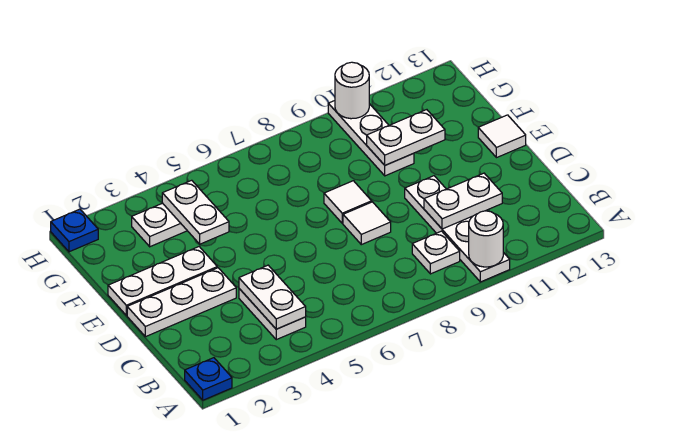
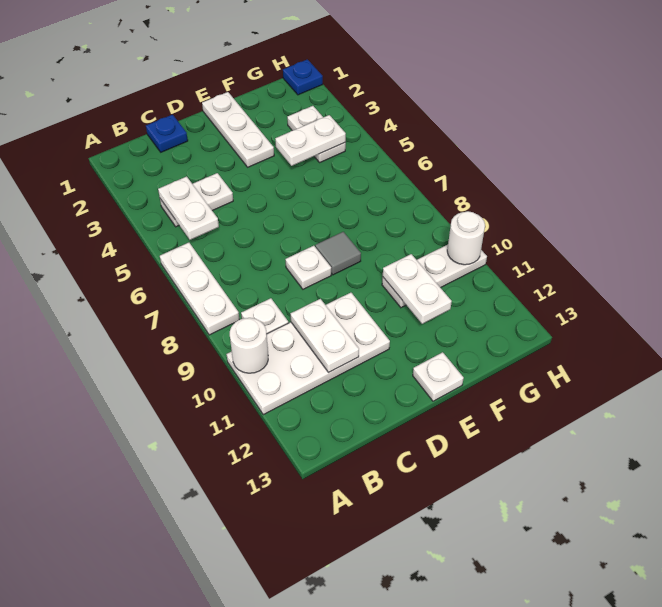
blue plate A1 level 1 -> blue plate C1 level 1
white plate A10:D10 level 1 -> white plate A10:D11 level 1
white plate B4:C4 level 2 -> white plate B4:B5 level 2
white plate D1:D3 level 1 -> white plate A6:A8 level 1
white tile D8 level 1 -> white plate D8 level 1
white tile E8 level 1 -> grey tile E8 level 1
white tile E13 level 1 -> white plate E13 level 1

